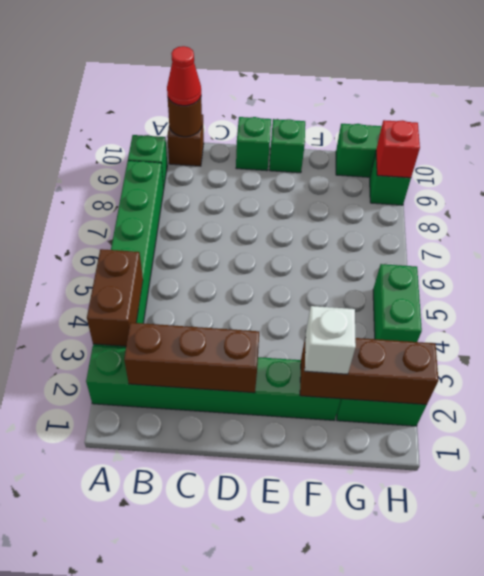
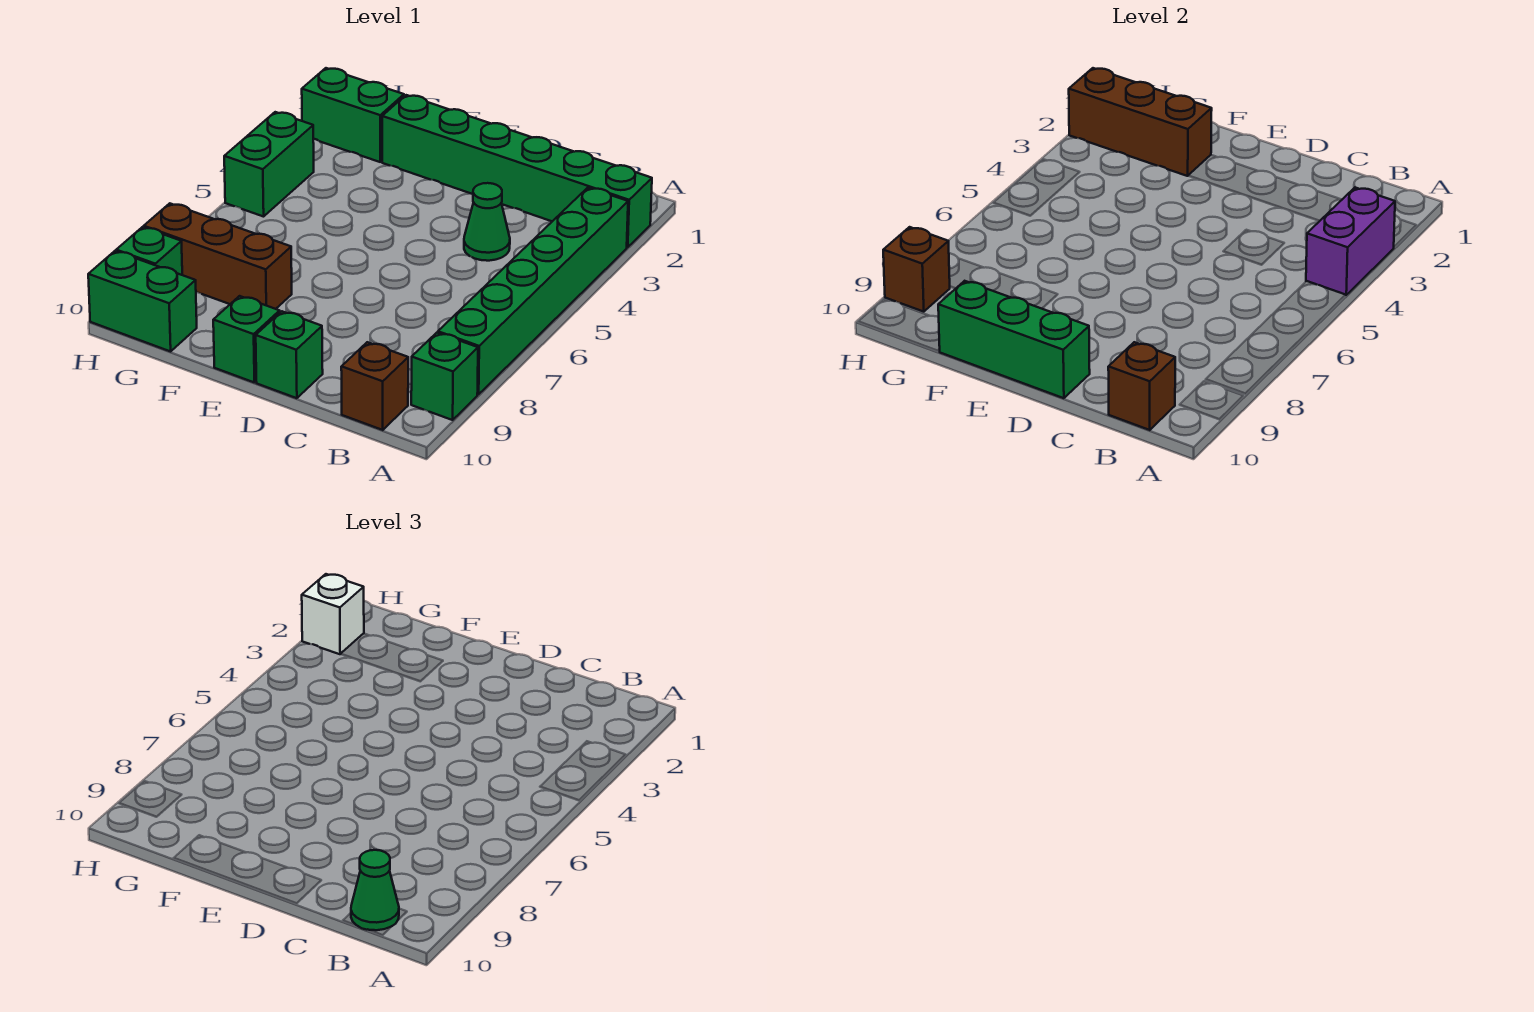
brown brick A3:A4 level 2 -> purple brick A3:A4 level 2
brown brick B2:D2 level 2 -> brown brick F8:H8 level 1
brown round brick B10 level 2 -> brown brick B10 level 2
red cone B10 level 3 -> green cone B10 level 3
none -> green cone C4 level 1
none -> green brick D10:F10 level 2
white brick F2 level 3 -> white brick H2 level 3
red brick H9 level 2 -> brown brick H9 level 2

